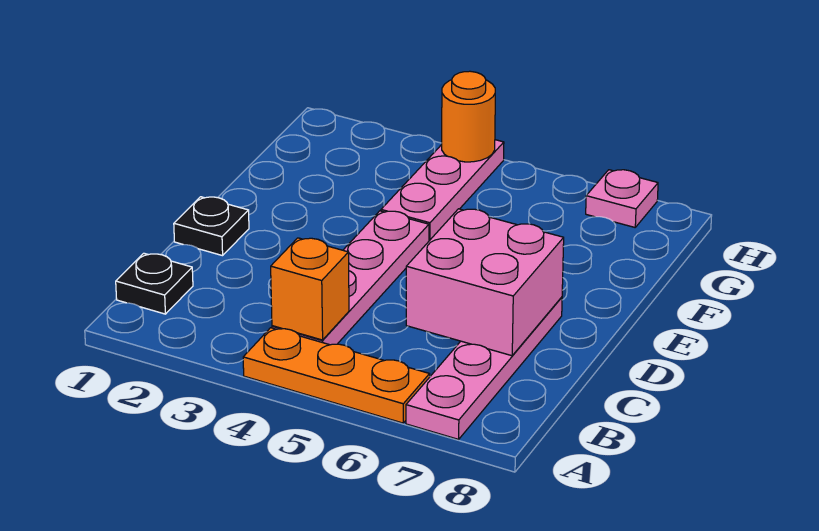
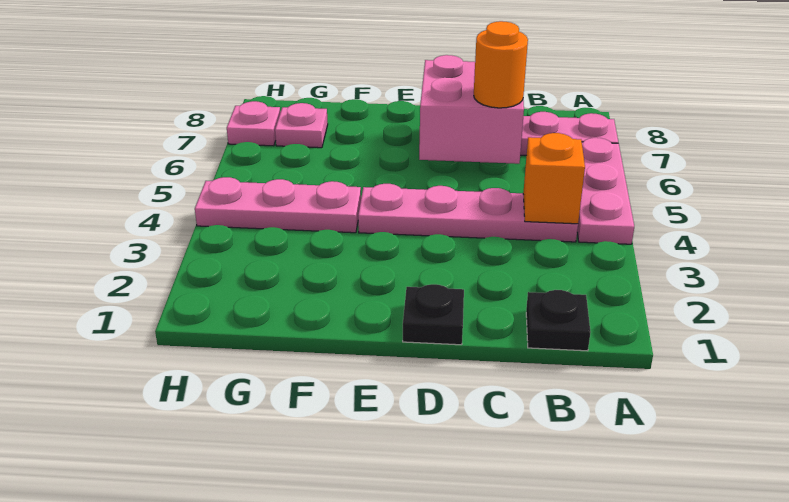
orange plate A4:A6 level 1 -> pink plate A4:A6 level 1
none -> pink plate G7 level 1
orange round brick H4 level 2 -> orange round brick C6 level 3

